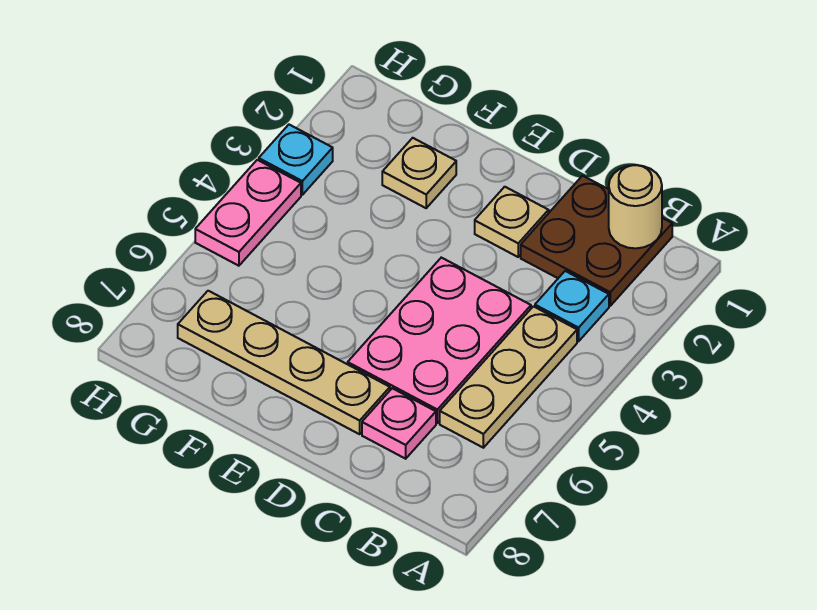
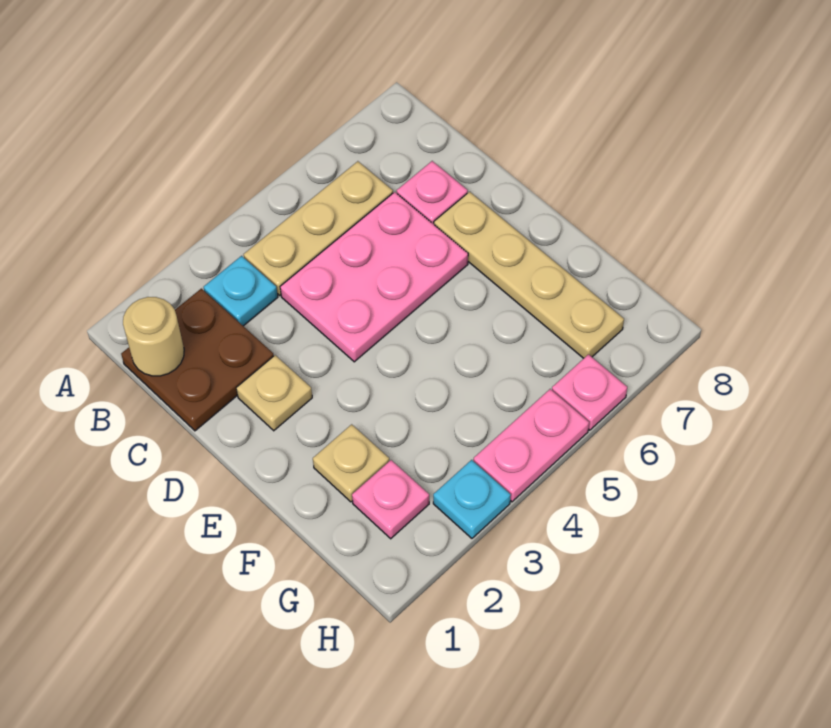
none -> pink plate G2 level 1
none -> pink plate H6 level 1

